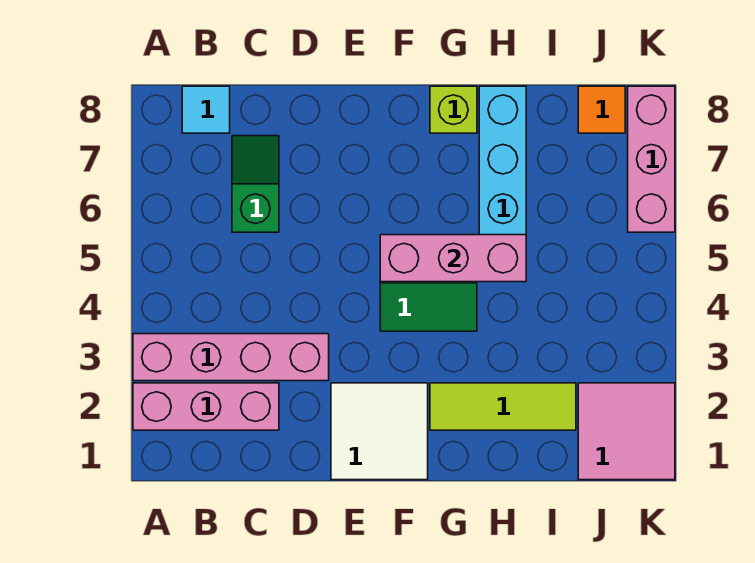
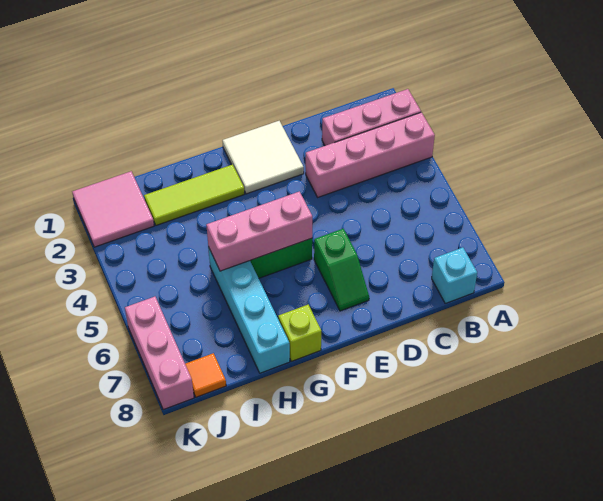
cyan tile B8 level 1 -> cyan brick B8 level 1
green slope C6:C7 level 1 top 6 -> green slope E6:E7 level 1 top 6

